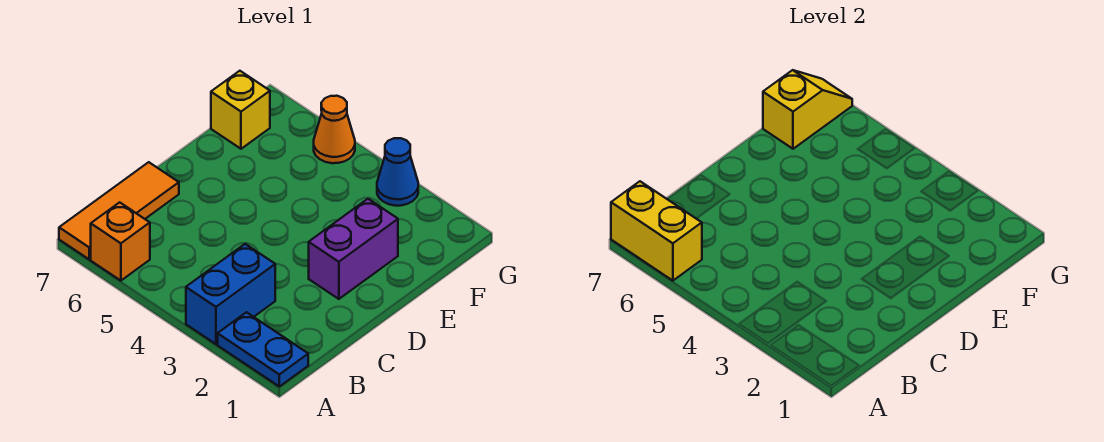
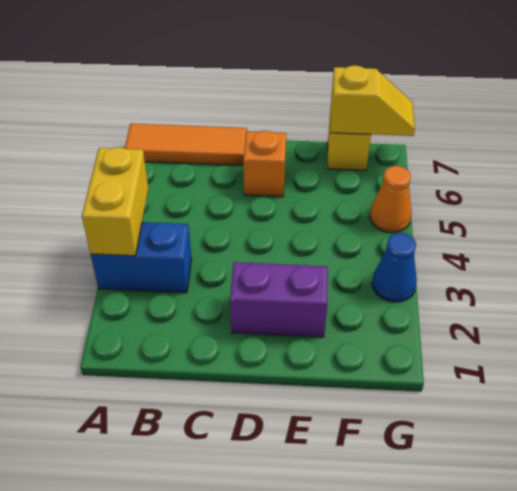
blue plate A1:A2 level 1 -> none
orange brick A6 level 1 -> orange brick D6 level 1
yellow brick A6:A7 level 2 -> yellow brick A3:A4 level 2

